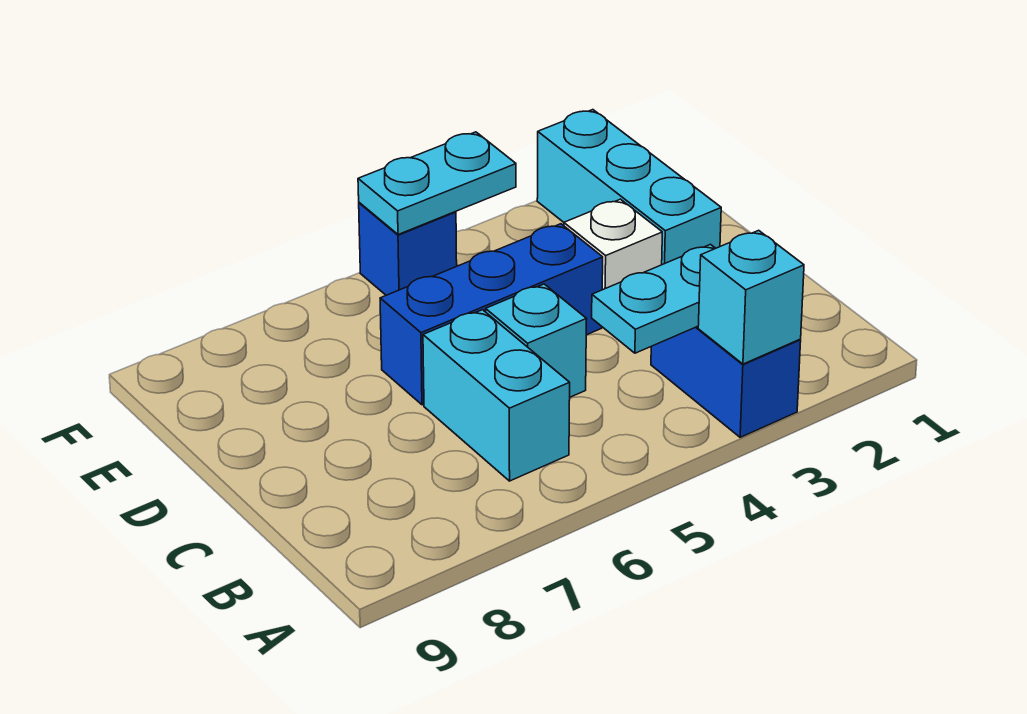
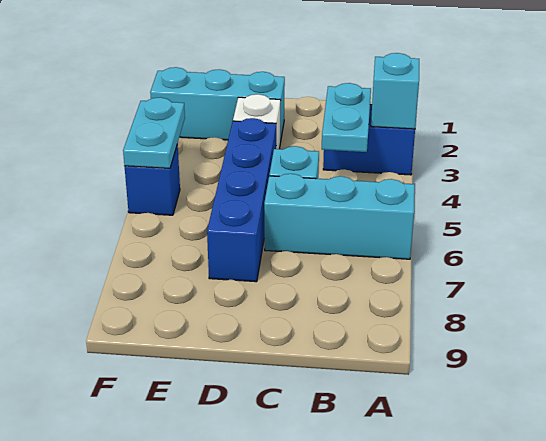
cyan brick B6:C6 level 1 -> cyan brick A6:C6 level 1
blue brick D4:D6 level 1 -> blue brick D4:D7 level 1

